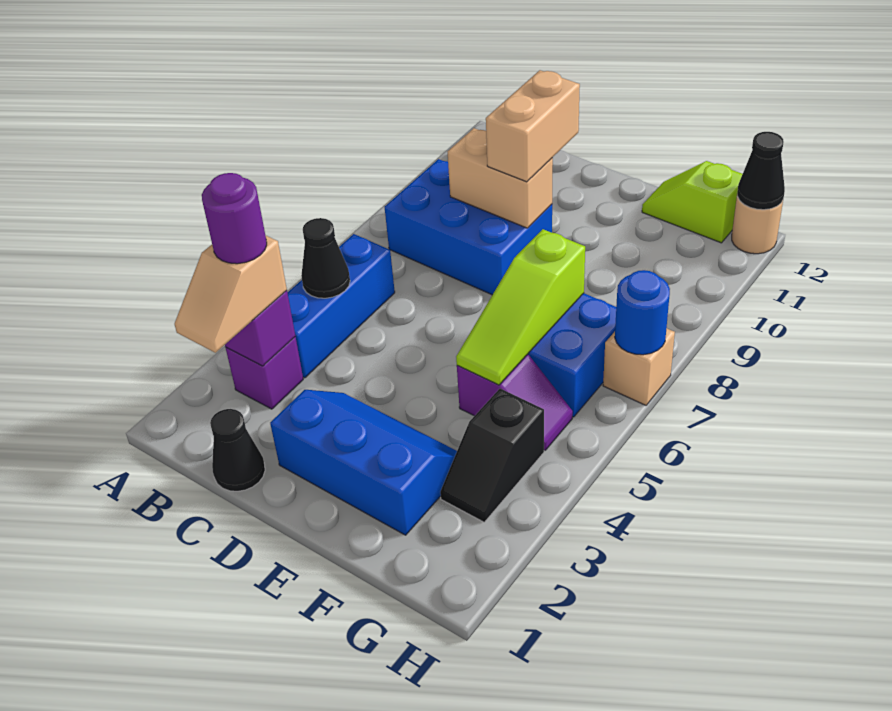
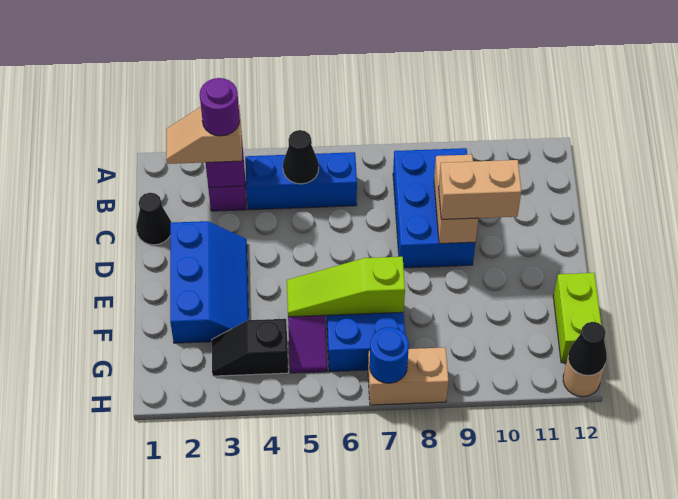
lime slope F12:G12 level 1 top G -> lime brick F12:G12 level 1
tan brick H7 level 1 -> tan brick H7:H8 level 1

